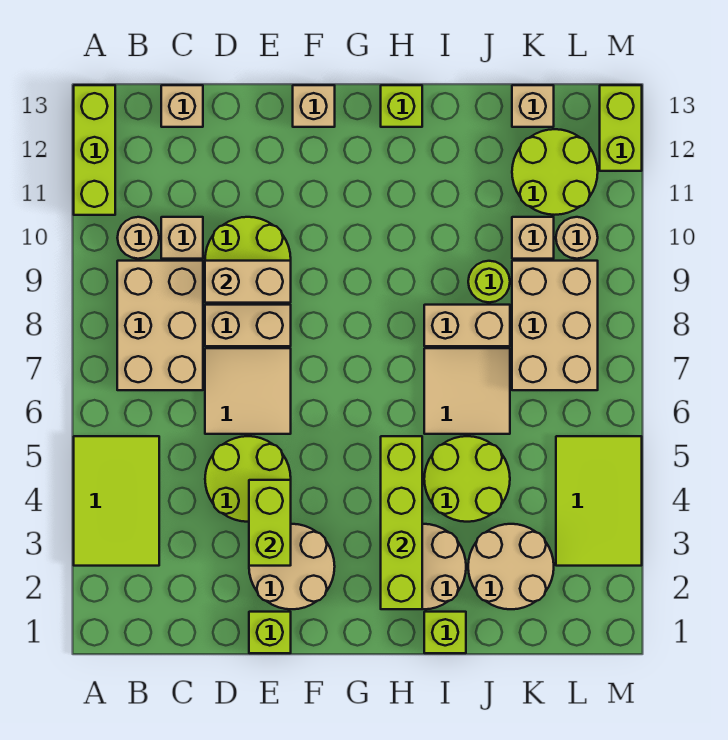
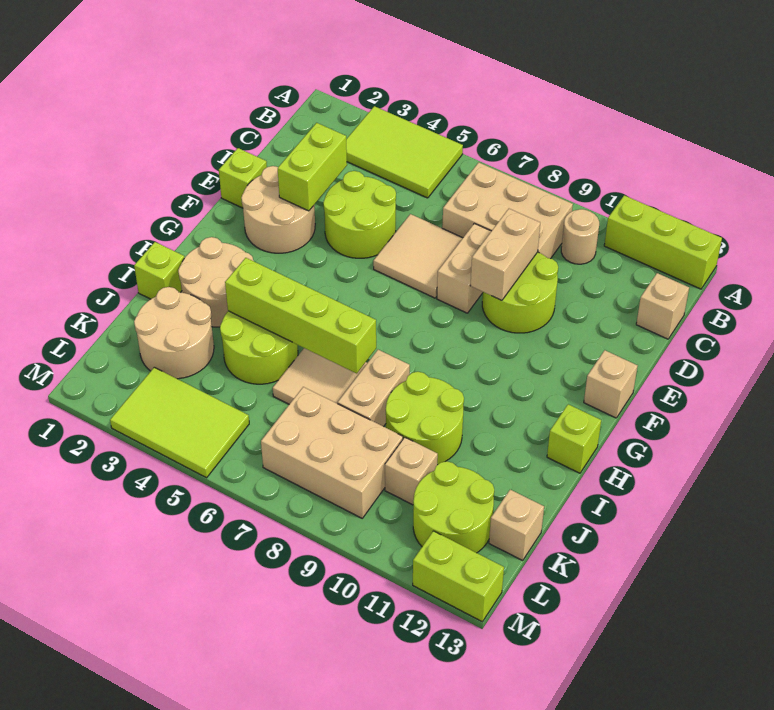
tan brick C10 level 1 -> none
lime brick E3:E4 level 2 -> lime brick D3:E3 level 2
lime brick H2:H5 level 2 -> lime brick I4:I7 level 2
lime round brick J9 level 1 -> lime round brick I9:J10 level 1
tan round brick L10 level 1 -> none

